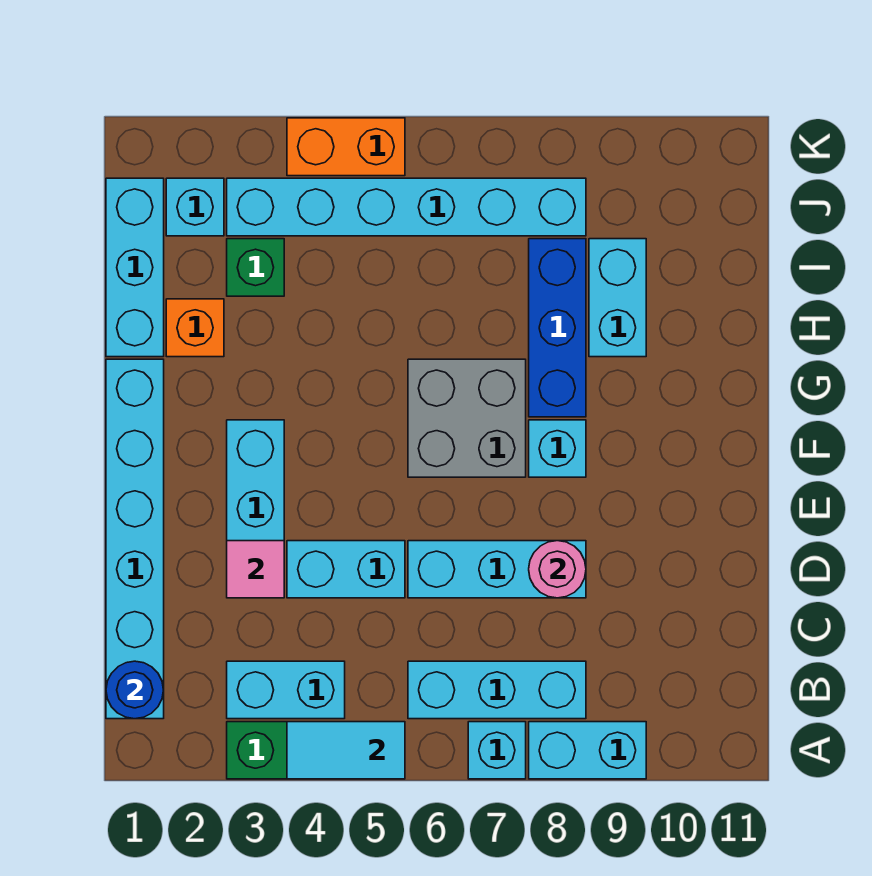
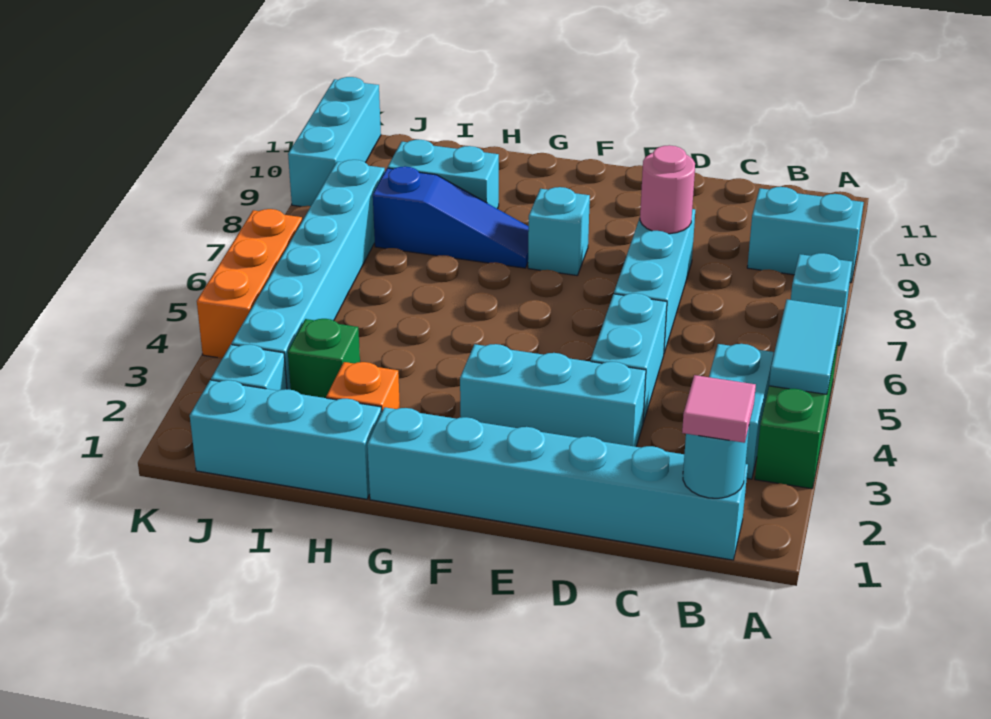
cyan brick A8:A9 level 1 -> cyan brick A9:B9 level 1
blue round brick B1 level 2 -> cyan round brick B1 level 2
cyan brick B6:B8 level 1 -> cyan brick K9:K11 level 1
pink tile D3 level 2 -> pink tile B1 level 3
grey brick F6:G7 level 1 -> none
blue brick G8:I8 level 1 -> blue slope G8:I8 level 1 top I
orange brick K4:K5 level 1 -> orange brick K4:K6 level 1

